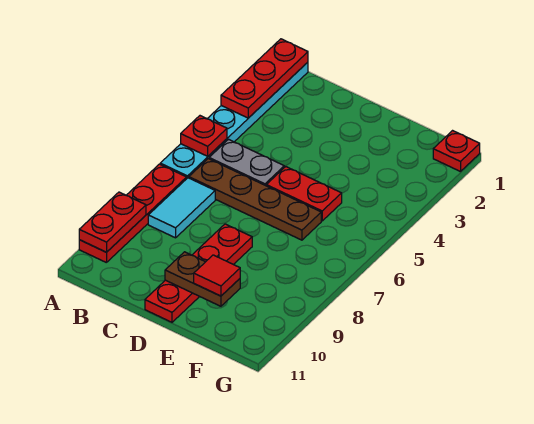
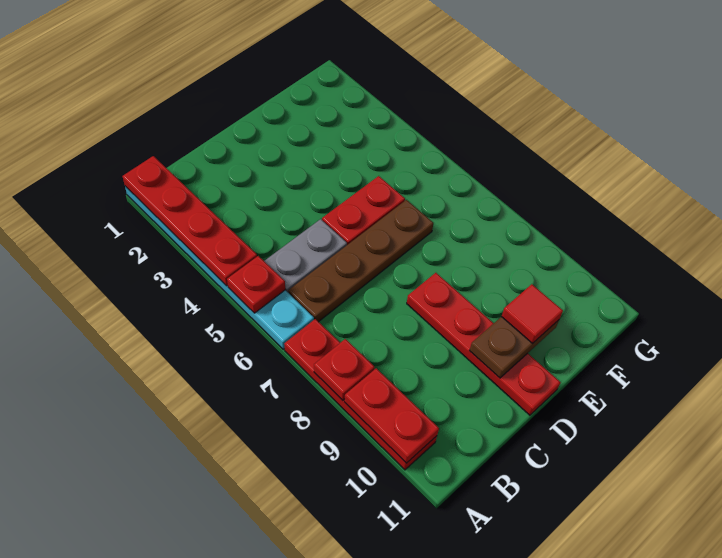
red plate A1:A3 level 2 -> red plate A1:A4 level 2
cyan tile B7:B8 level 1 -> none
red plate G1 level 1 -> red plate A8 level 2

